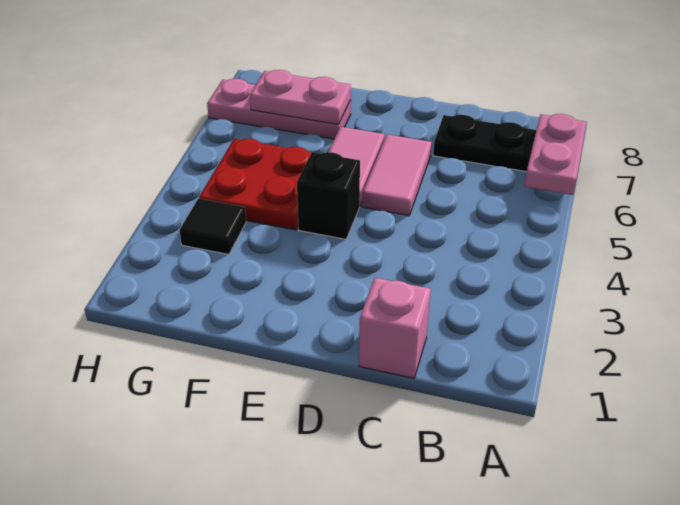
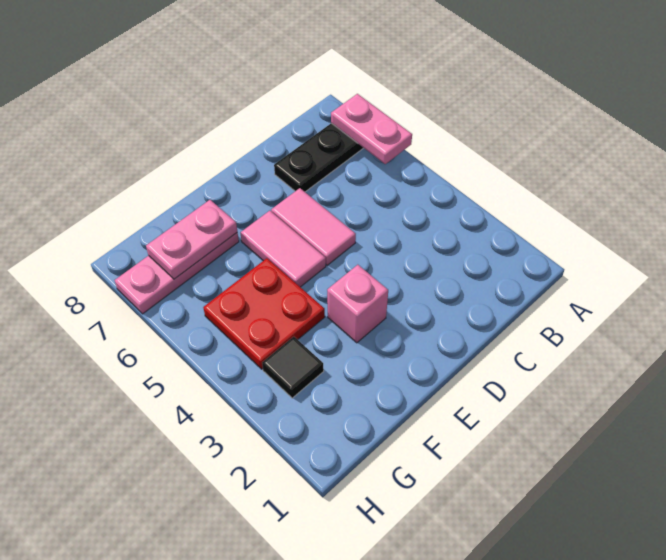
pink brick C1 level 1 -> pink brick E3 level 1
black brick E4 level 1 -> none

